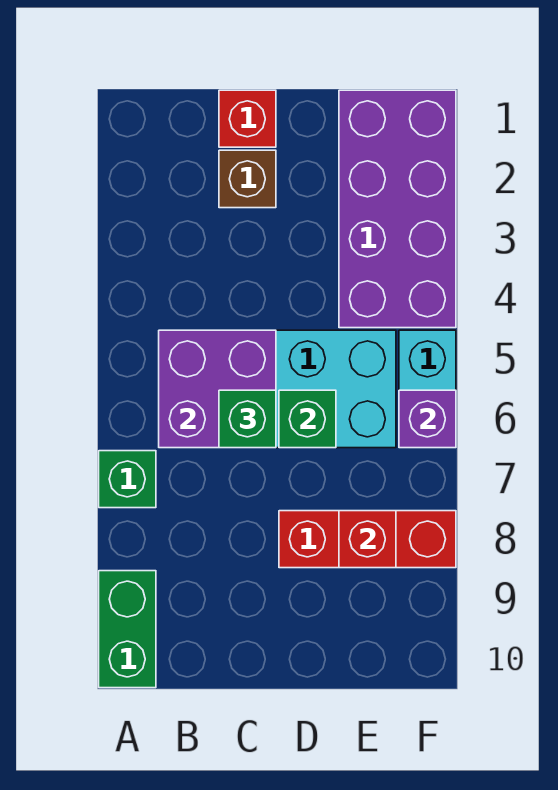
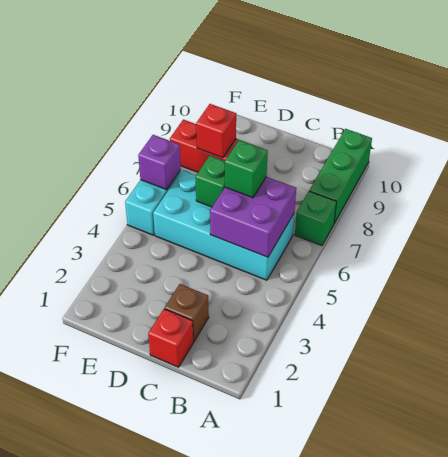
green brick A9:A10 level 1 -> green brick A8:A10 level 1
purple brick E1:F4 level 1 -> none

